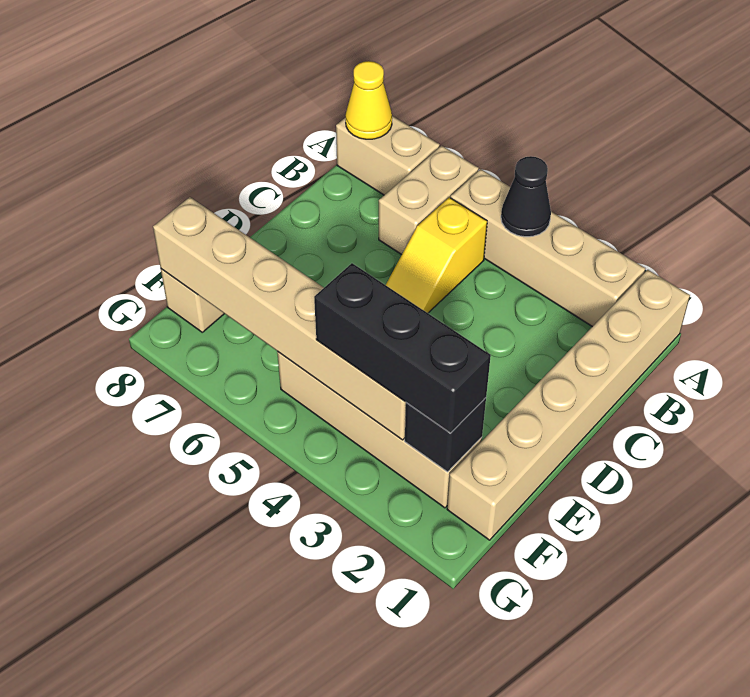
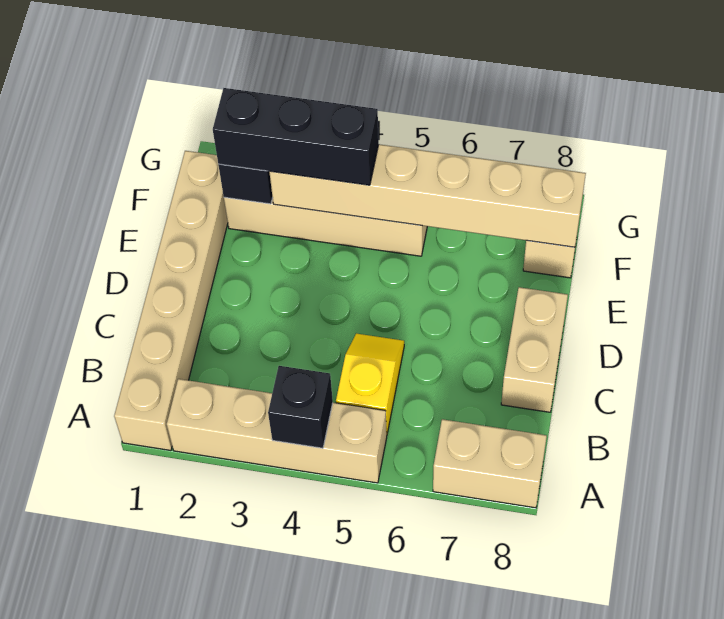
black cone A4 level 2 -> black brick A4 level 2
tan brick A6:B6 level 1 -> tan brick C8:D8 level 1
yellow cone A8 level 2 -> none

